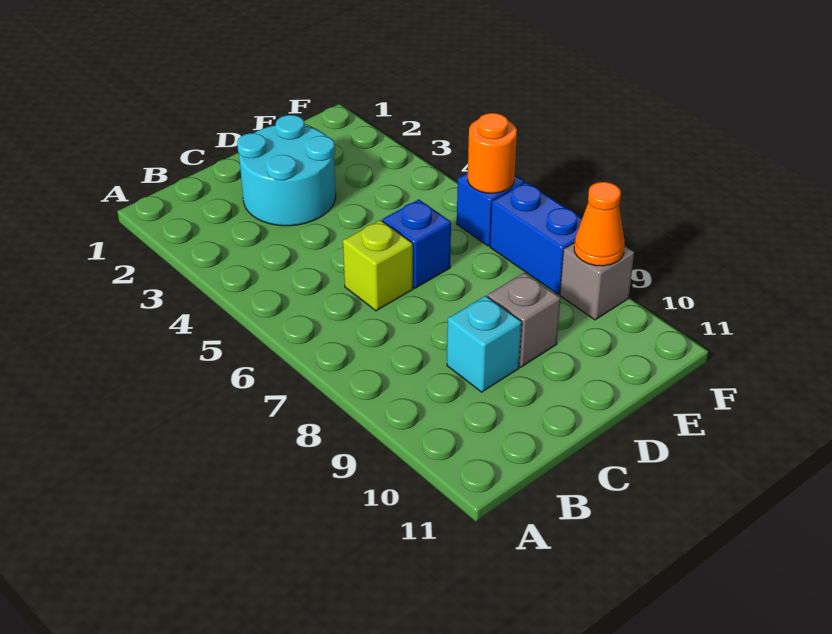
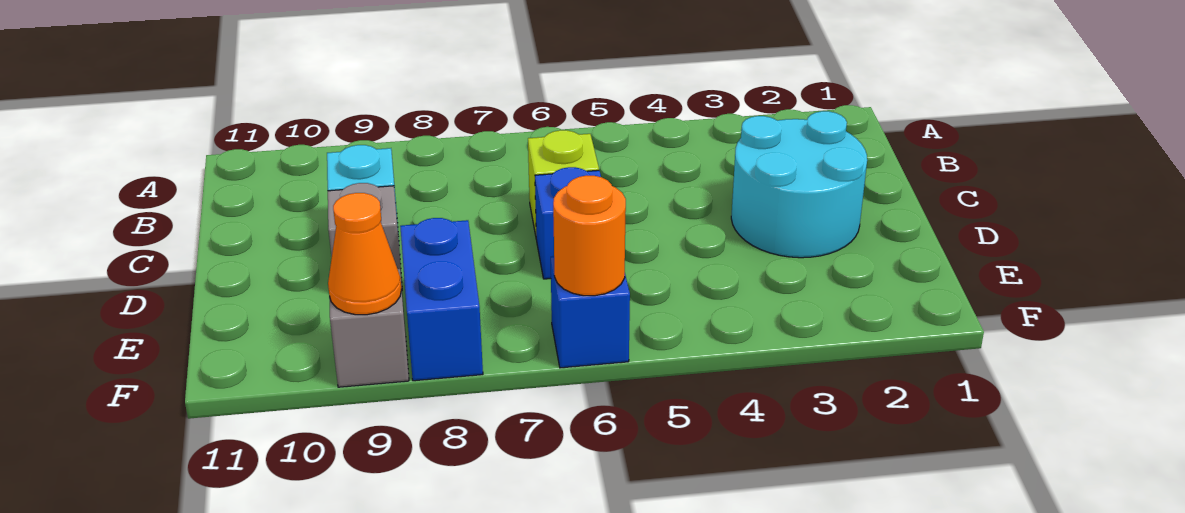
blue brick F7:F8 level 1 -> blue brick E8:F8 level 1

